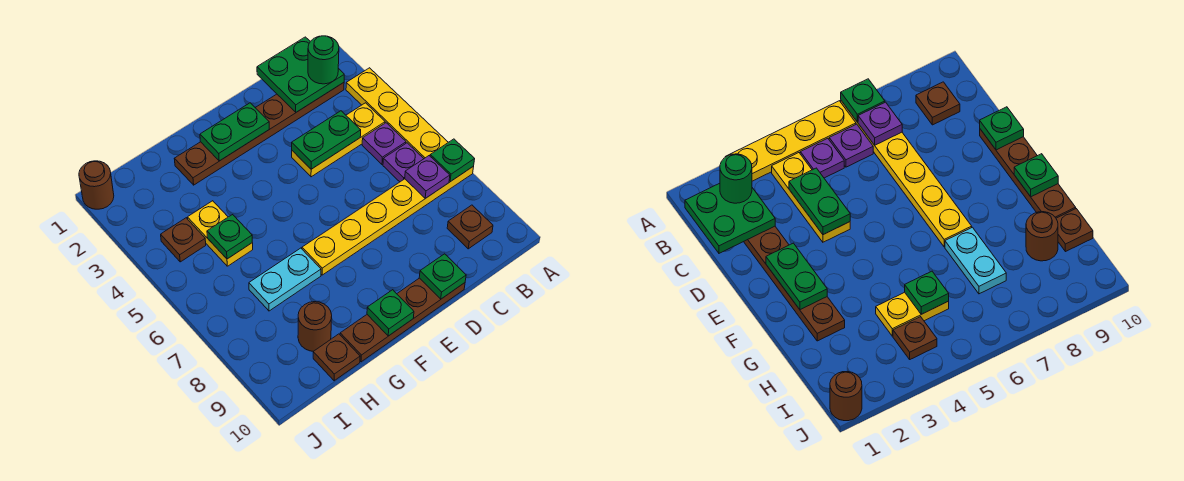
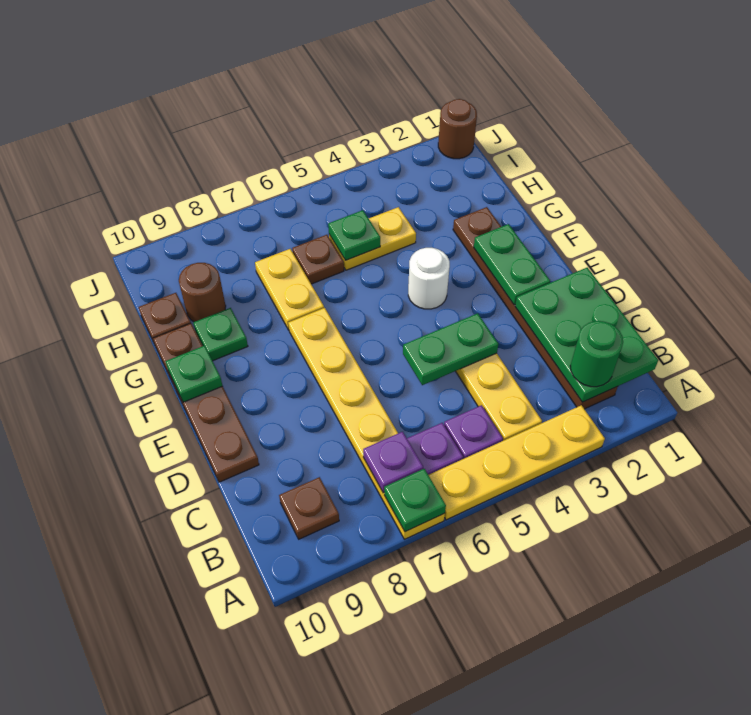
green plate B1:C2 level 2 -> green plate B1:D2 level 2
green plate C4:D4 level 2 -> green plate D4:D5 level 2
green plate D10 level 2 -> green plate G9 level 1
none -> white round brick F4 level 1
cyan plate G7:H7 level 1 -> yellow plate G7:H7 level 1
brown plate I4 level 1 -> brown plate H6 level 1

